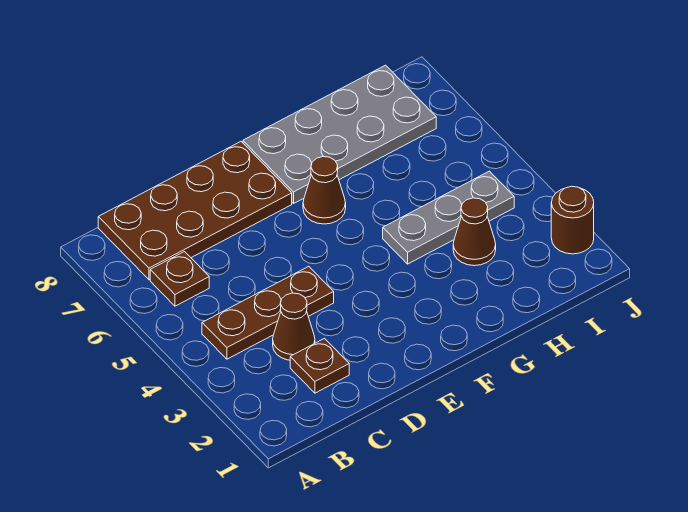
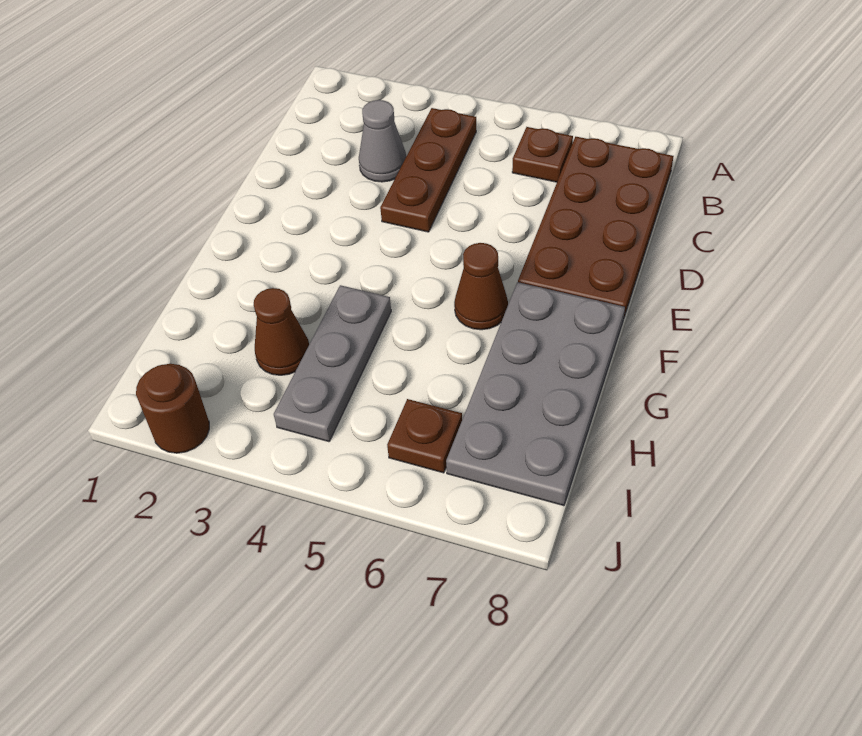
brown plate C2 level 1 -> brown plate I6 level 1
brown cone C3 level 1 -> grey cone C3 level 1

